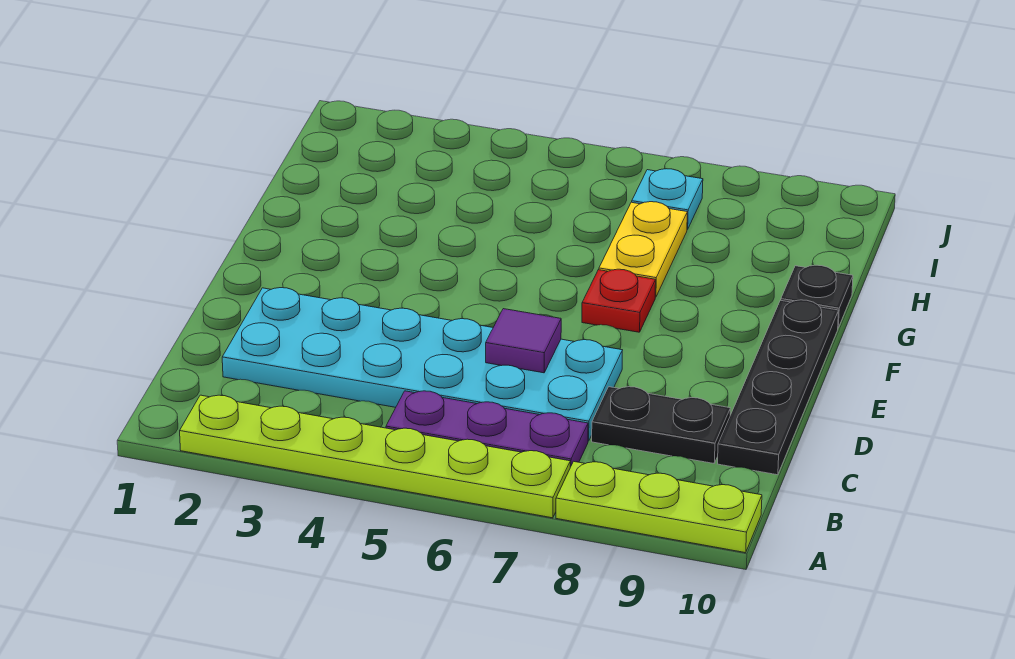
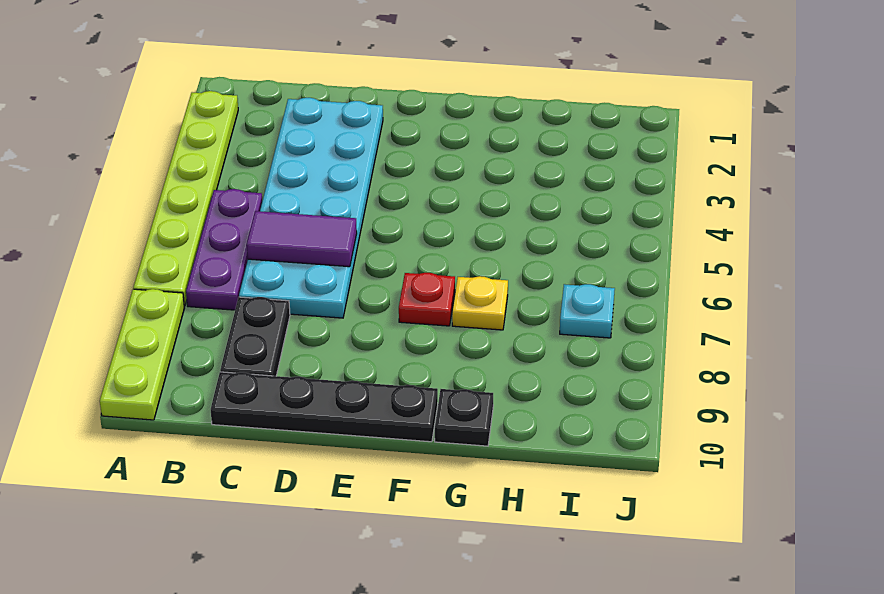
purple tile D6 level 2 -> purple tile C6:D6 level 2
yellow plate G7:H7 level 1 -> yellow plate G7 level 1

